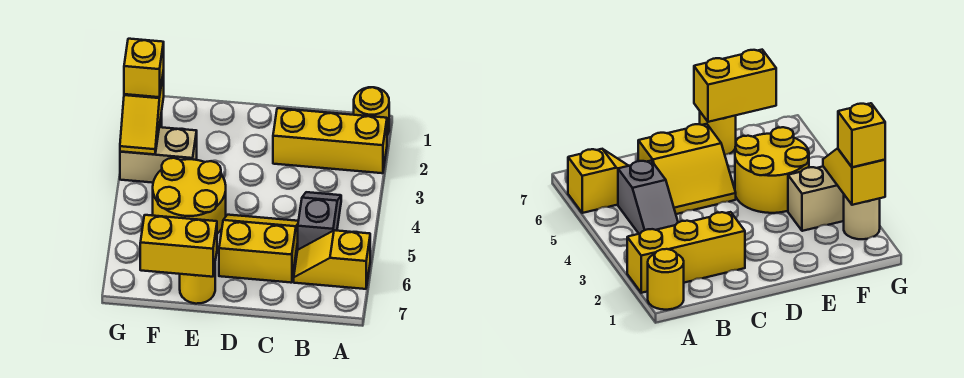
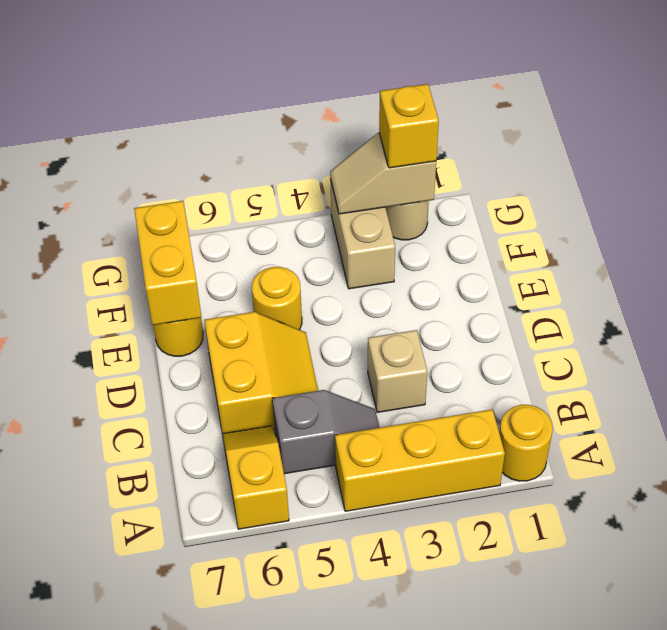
yellow brick A2:C2 level 1 -> yellow brick A2:A4 level 1
none -> tan brick C3 level 1
yellow round brick E4:F5 level 1 -> yellow round brick E5 level 1
yellow slope G2:G3 level 2 top 2 -> tan slope G2:G3 level 2 top 2

